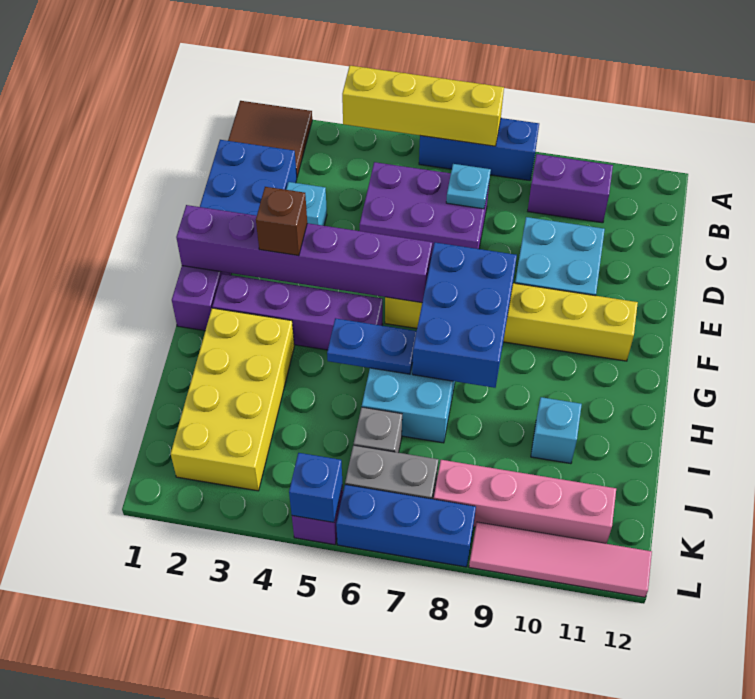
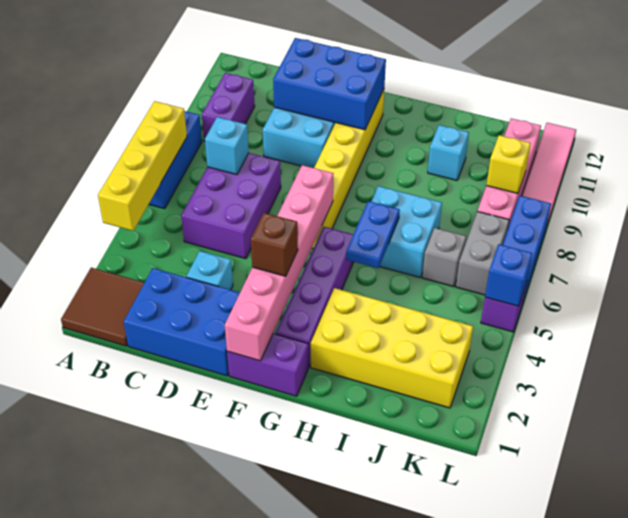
cyan plate C7 level 2 -> cyan brick C7 level 2
purple brick F1:F6 level 2 -> pink brick F1:F6 level 2
blue brick F7:H8 level 2 -> blue brick D10:F11 level 2
none -> yellow brick K9 level 2

